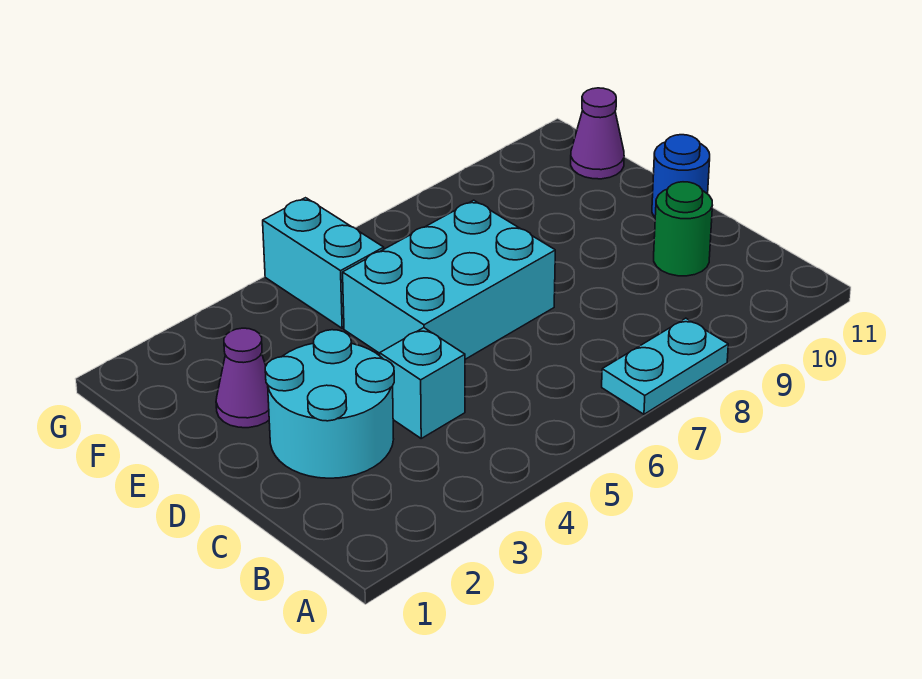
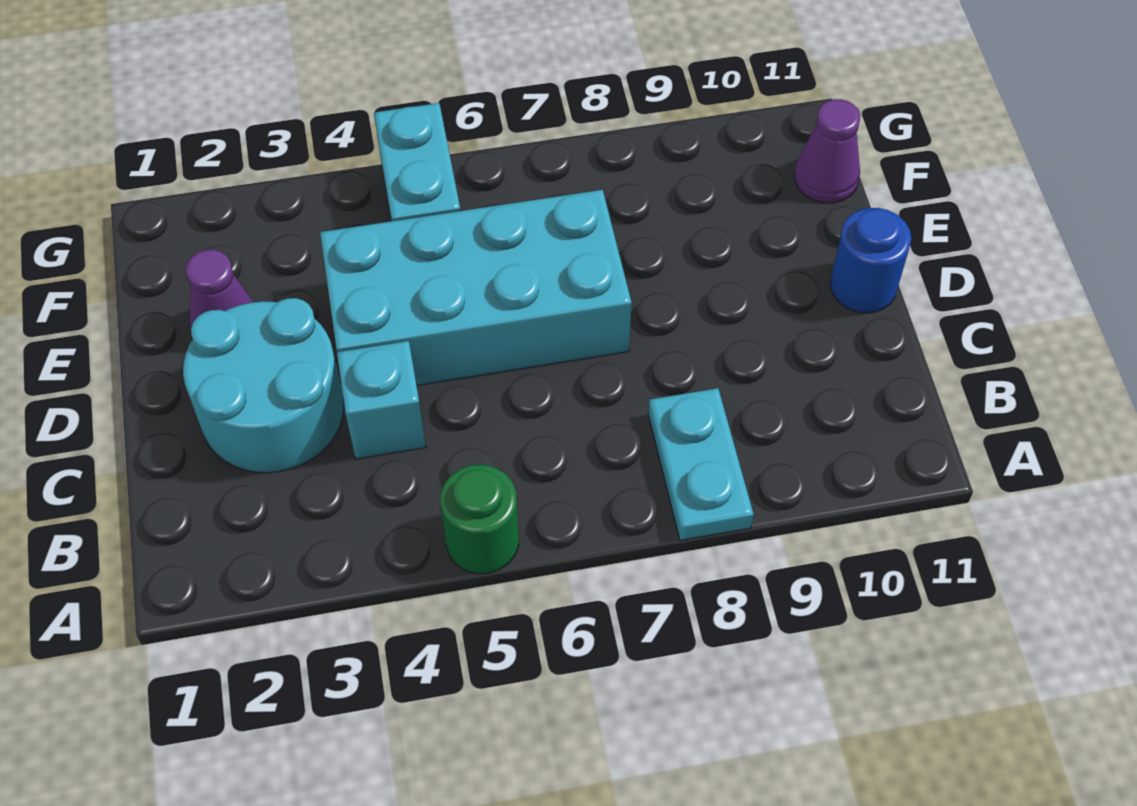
cyan plate A7:A8 level 1 -> cyan plate A8:B8 level 1
green round brick C10 level 1 -> green round brick A5 level 1
cyan brick D5:E7 level 1 -> cyan brick D4:E7 level 1

